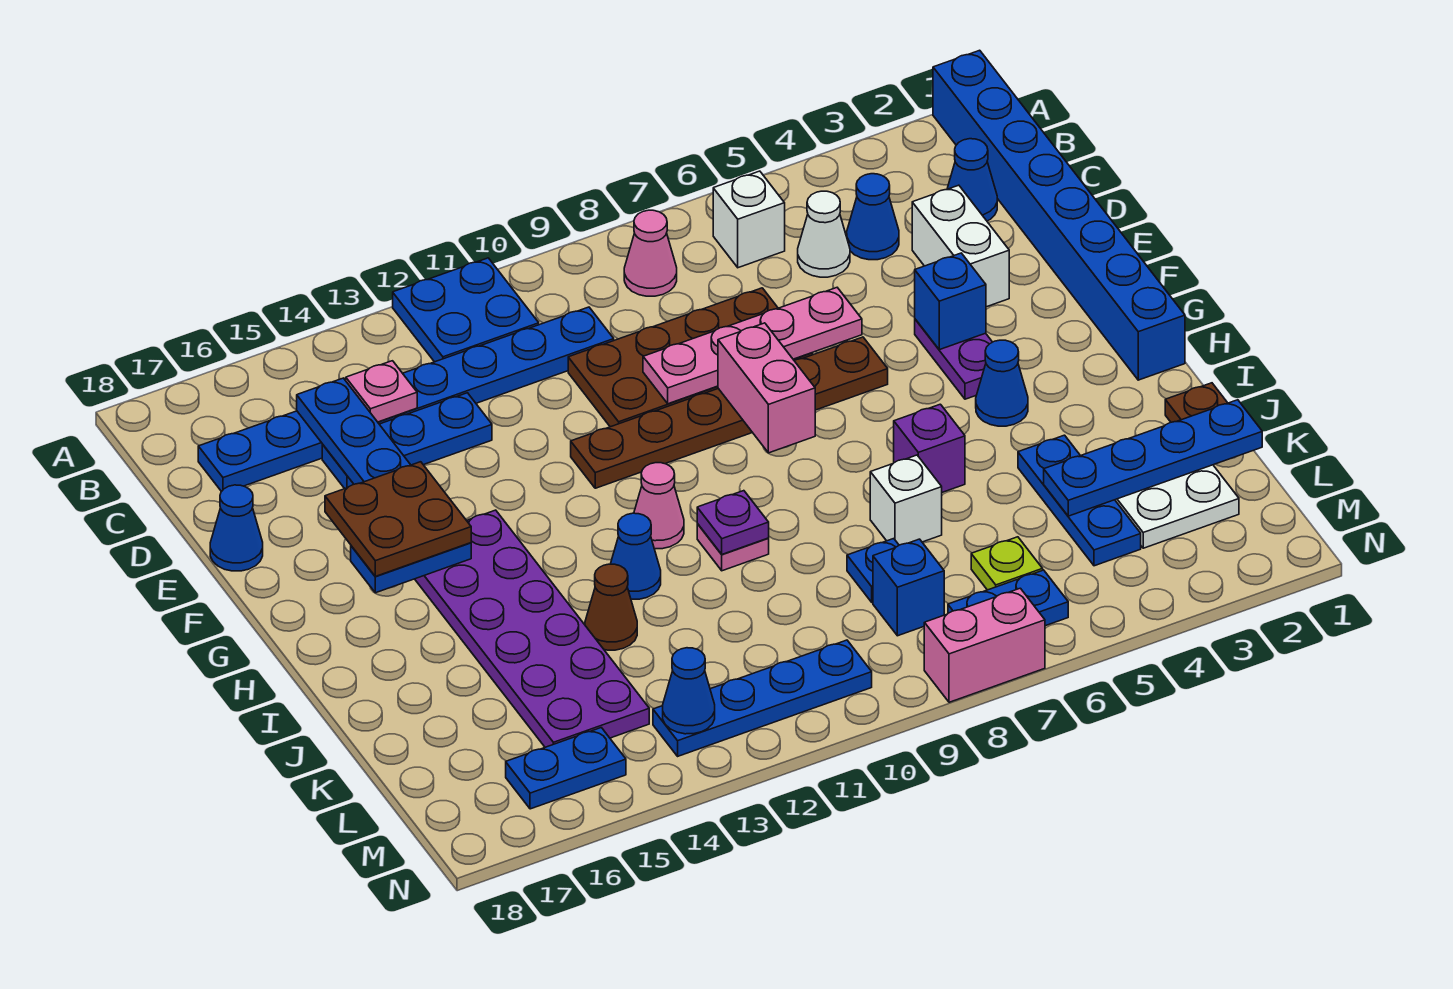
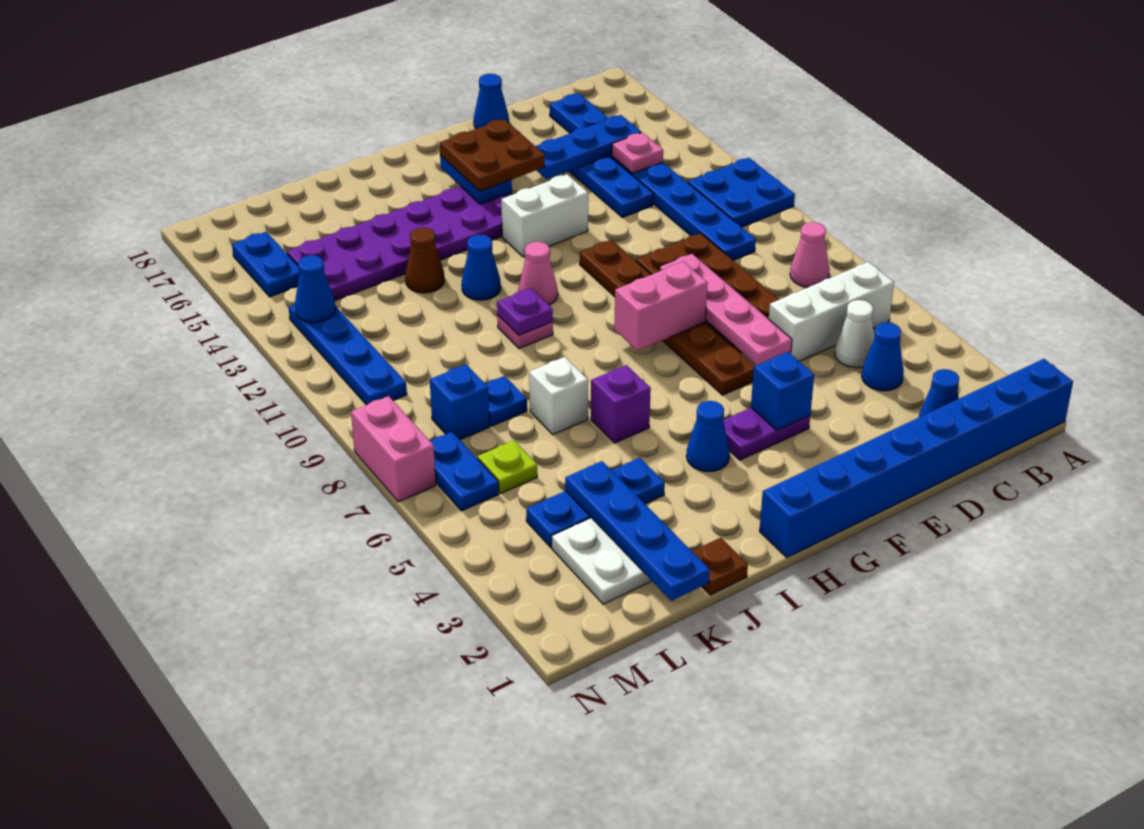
white brick B6 level 1 -> white brick B6:D6 level 1
white brick D3:E3 level 1 -> white brick F13:G13 level 1

